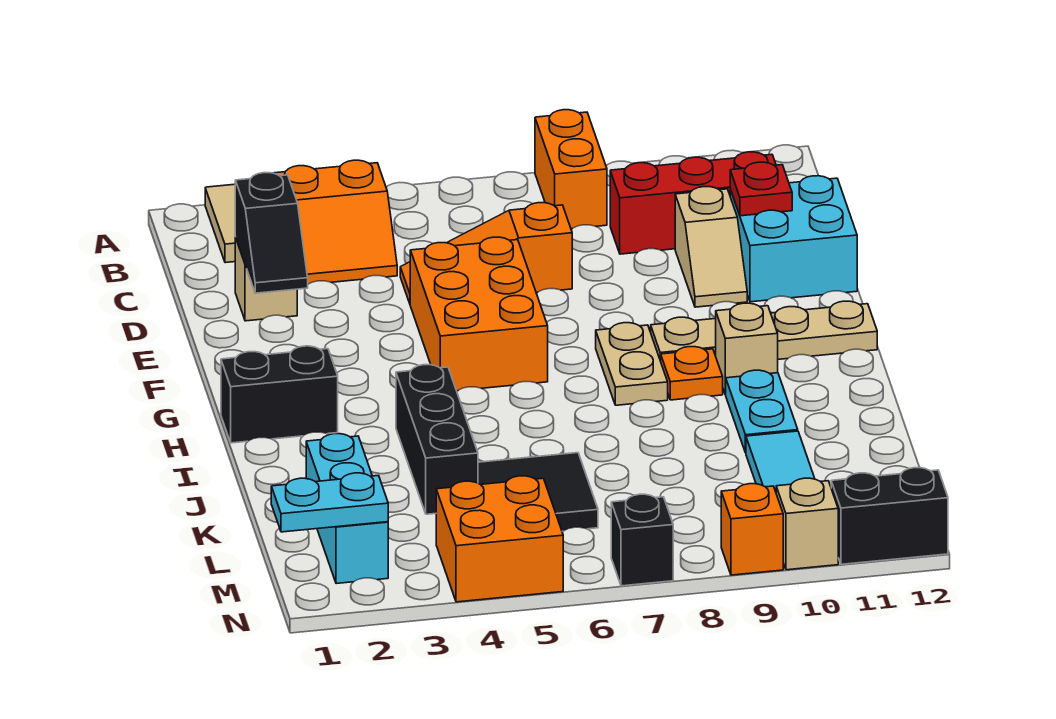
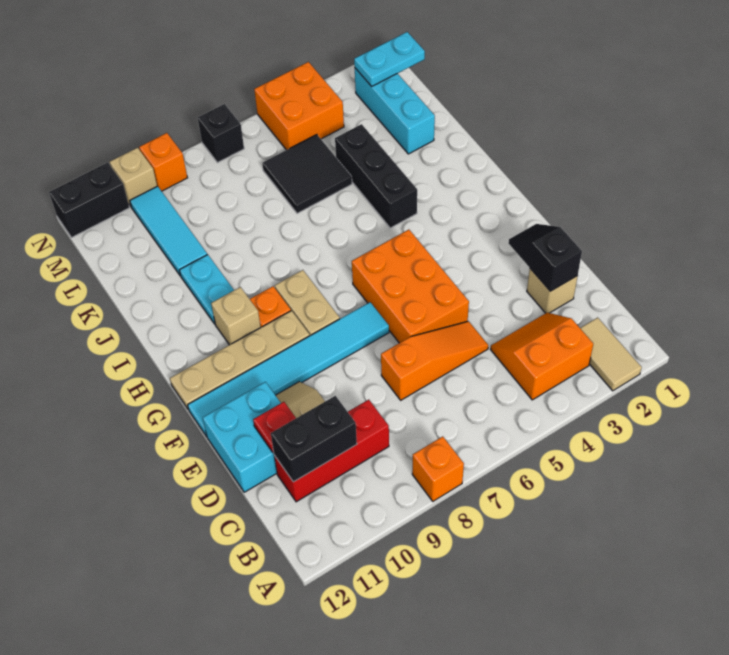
orange brick A8:B8 level 1 -> orange brick A8 level 1
none -> cyan tile F7:F12 level 1
black brick H1:H2 level 1 -> black brick C10:C11 level 2

